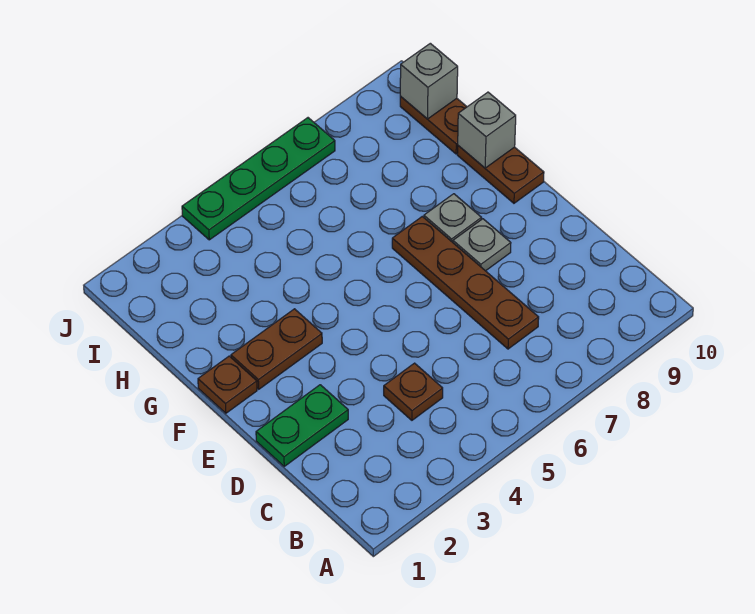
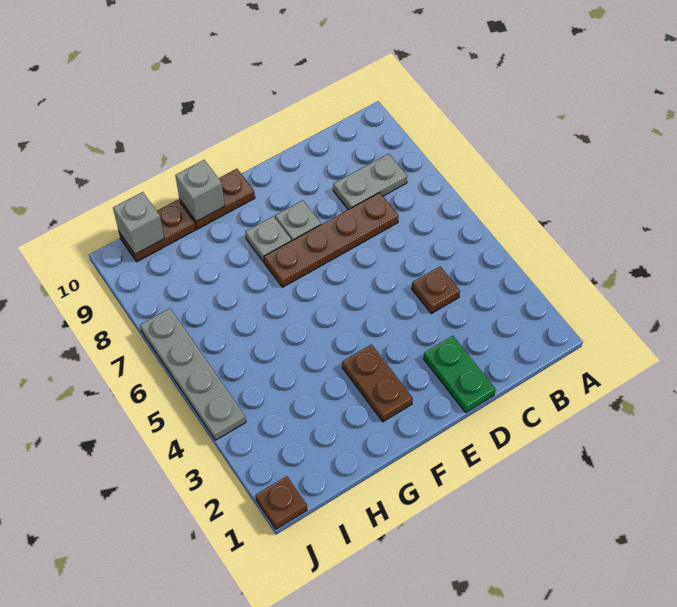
none -> grey plate B8:C8 level 1
brown plate F1 level 1 -> brown plate J1 level 1
green plate J4:J7 level 1 -> grey plate J4:J7 level 1

